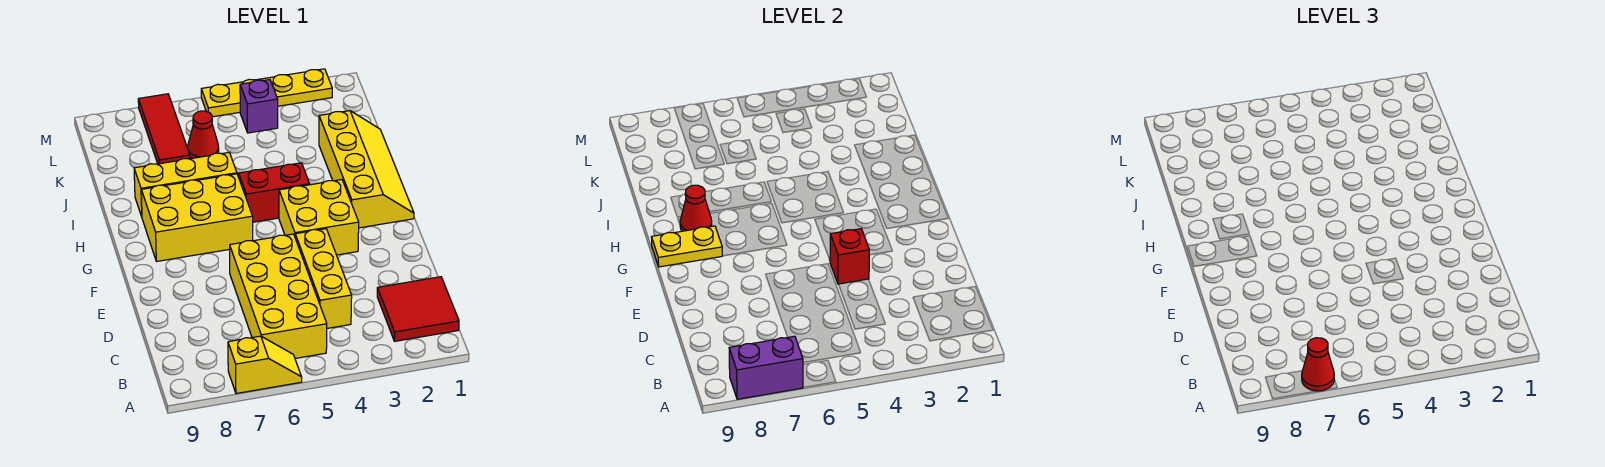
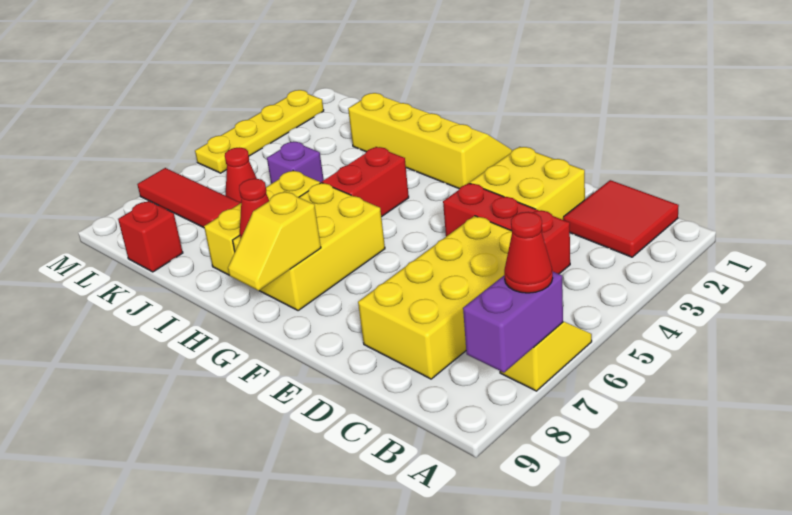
yellow brick B5:E6 level 1 -> yellow brick C5:D8 level 1
yellow brick C4:E4 level 1 -> red brick C4:E4 level 1
red brick E4 level 2 -> red brick K9 level 1
yellow brick F3:G4 level 1 -> yellow brick D2:E3 level 1
yellow plate G8:G9 level 2 -> yellow slope G8:G9 level 2 top 8
purple brick L4 level 1 -> purple brick J5 level 1

